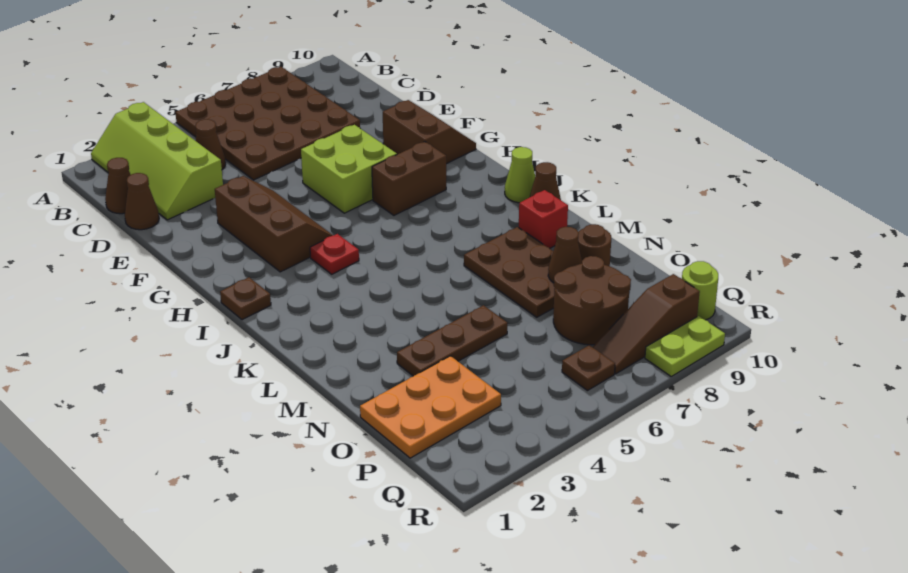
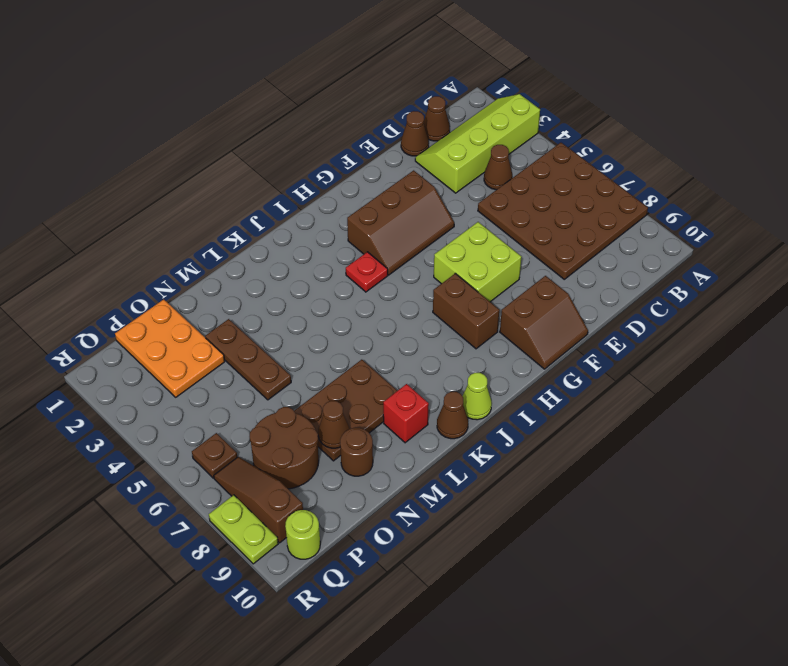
brown plate I1 level 1 -> none

